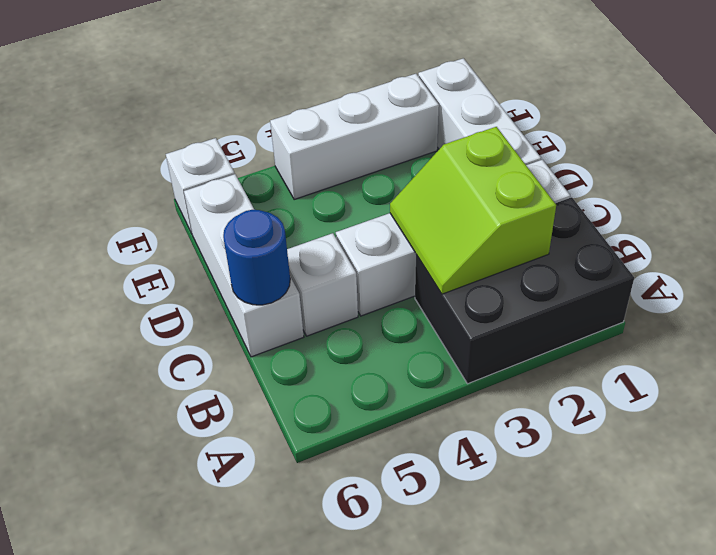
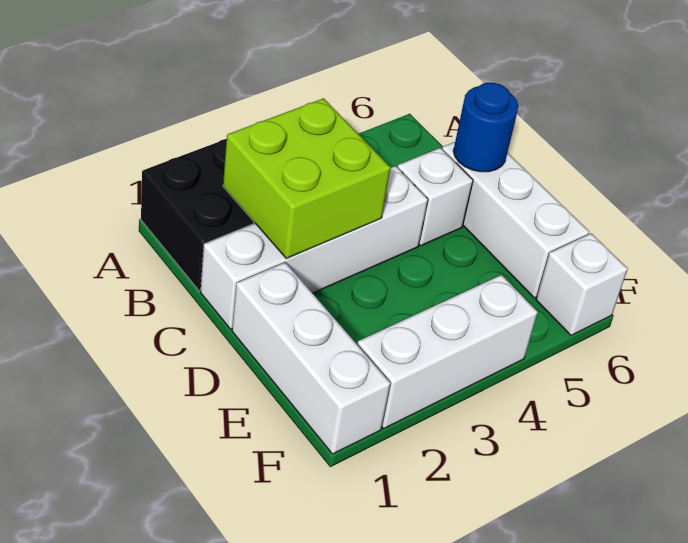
lime slope B2:C3 level 2 top 2 -> lime brick B2:C3 level 2

